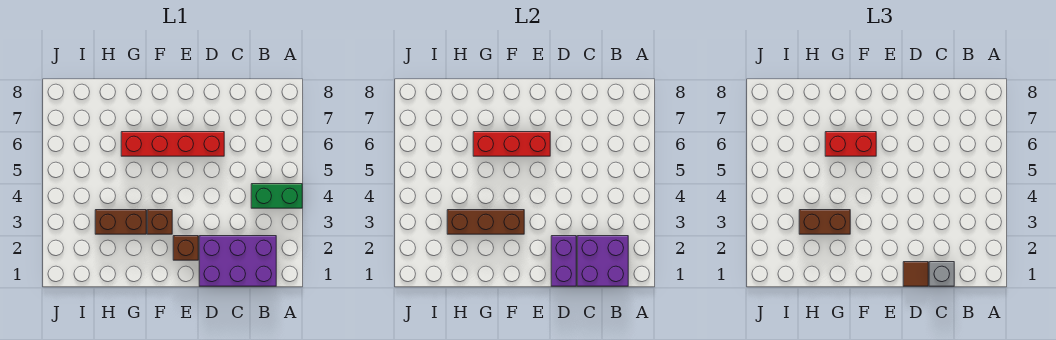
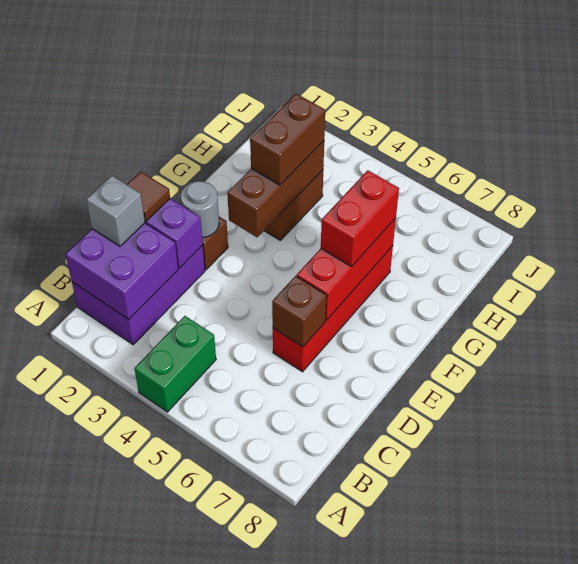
none -> grey round brick E2 level 2
brown brick F3 level 1 -> brown brick D6 level 2

